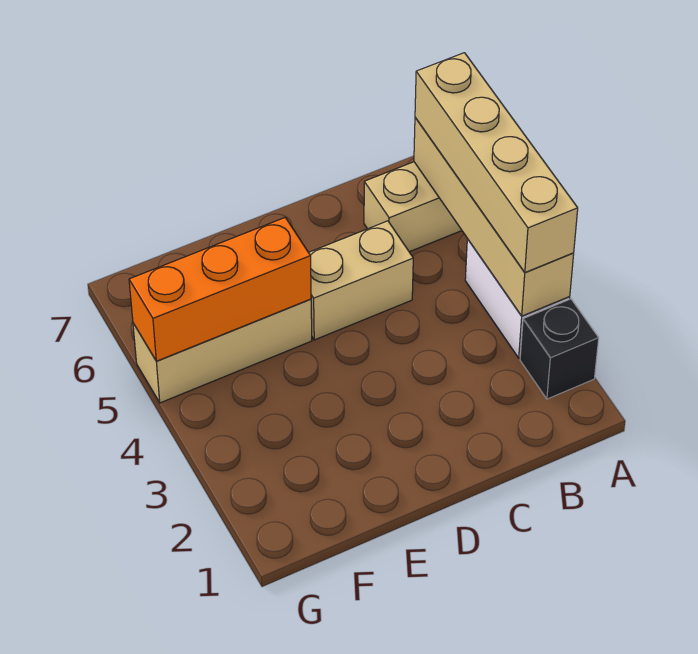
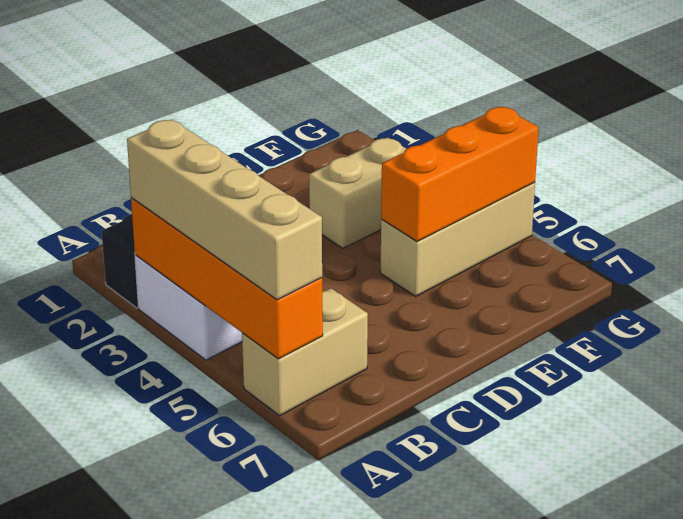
tan brick A3:A6 level 2 -> orange brick A3:A6 level 2
tan brick C5:D5 level 1 -> tan brick E3:F3 level 1

